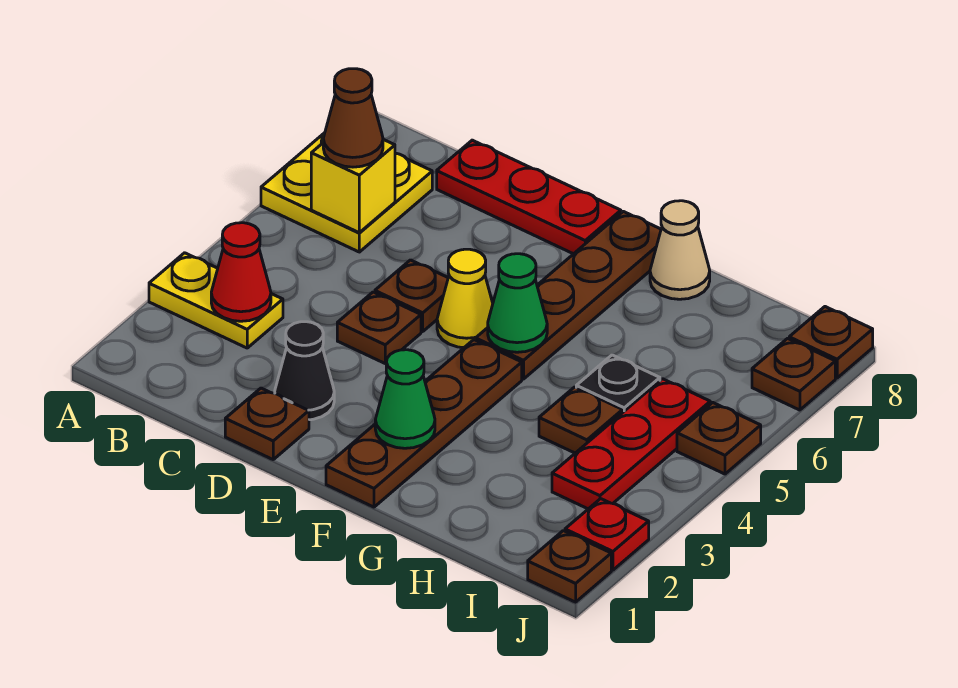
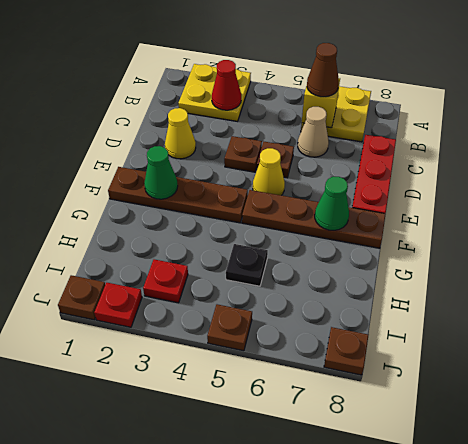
yellow plate A3:B3 level 1 -> yellow plate A2:B3 level 1
brown plate D1 level 1 -> none
black cone D2 level 1 -> yellow cone D2 level 1
green cone F5 level 2 -> green cone F7 level 2
tan cone G8 level 1 -> tan cone C6 level 1
brown plate H4 level 1 -> none
red plate I3:I5 level 1 -> red plate I3 level 1
brown plate J7 level 1 -> none

